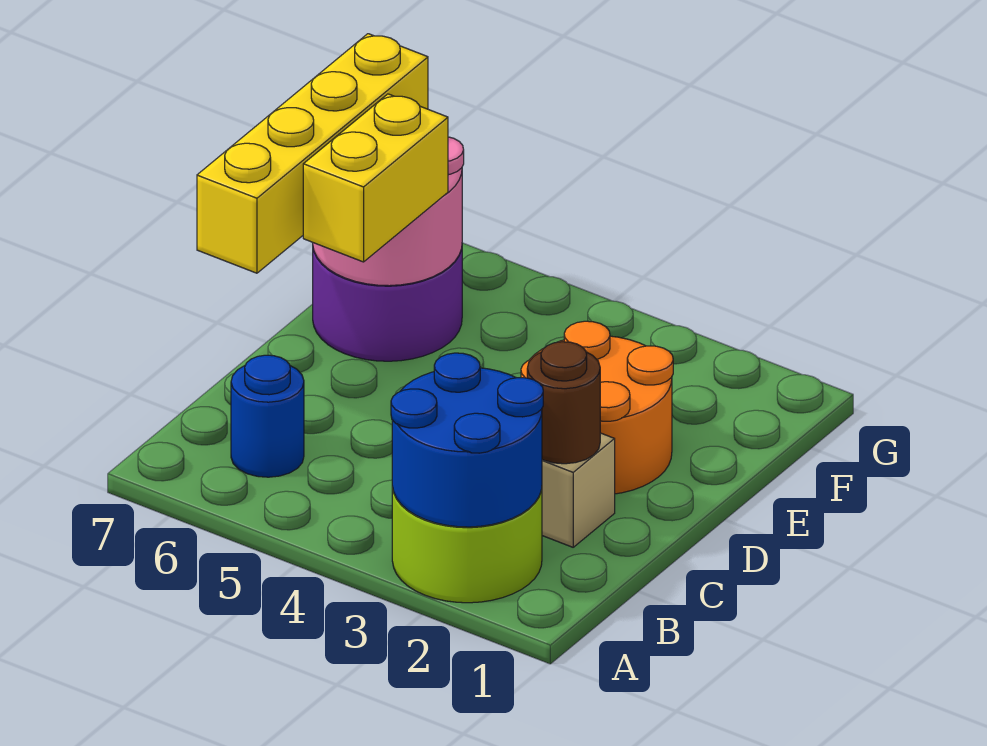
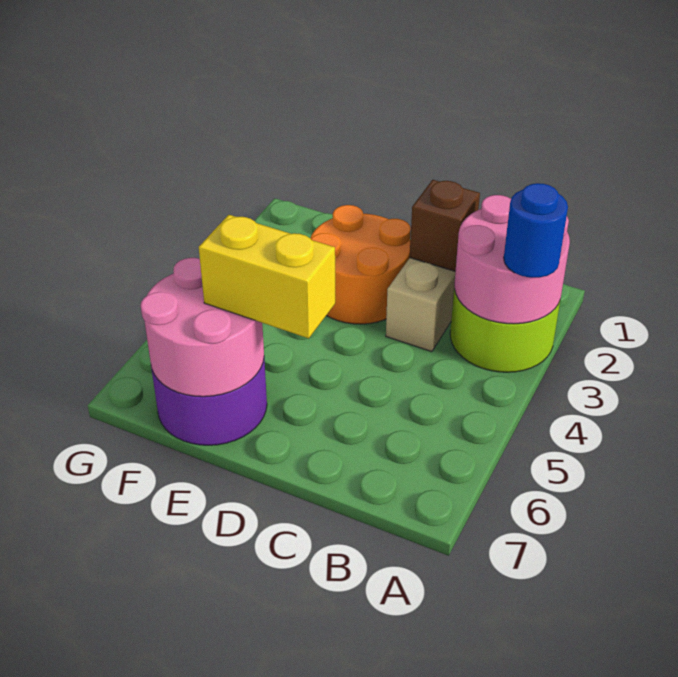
blue round brick A2:B3 level 2 -> pink round brick A2:B3 level 2
blue round brick B6 level 1 -> blue round brick A3 level 3
brown round brick C2 level 2 -> brown brick C2 level 2
yellow brick C7:F7 level 3 -> none

